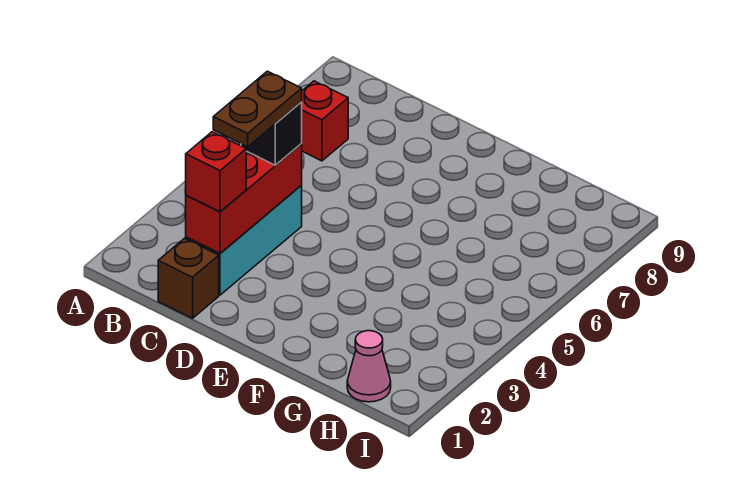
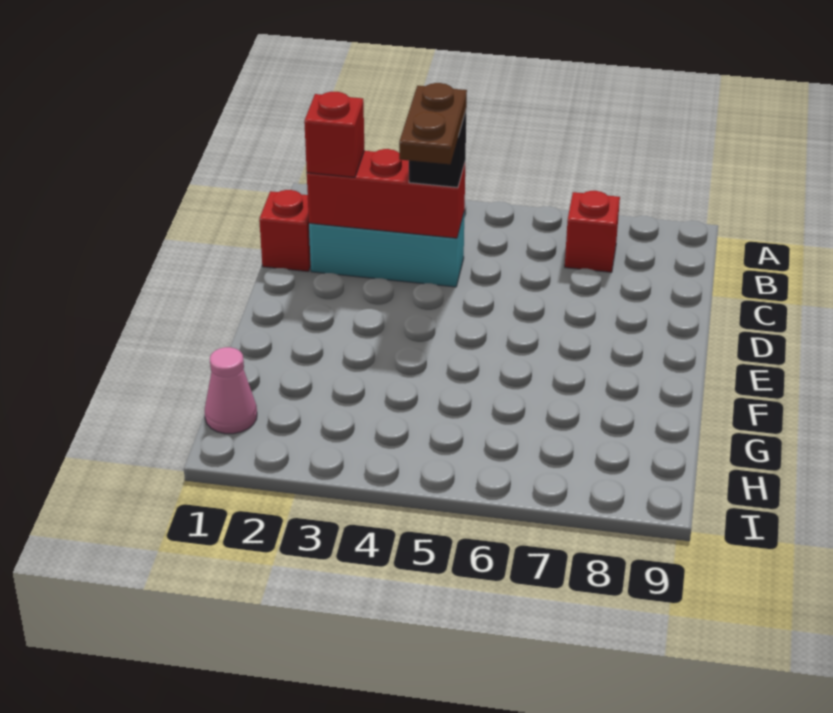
brown brick C1 level 1 -> red brick C1 level 1
brown plate C3:C4 level 4 -> brown plate C4:D4 level 4

